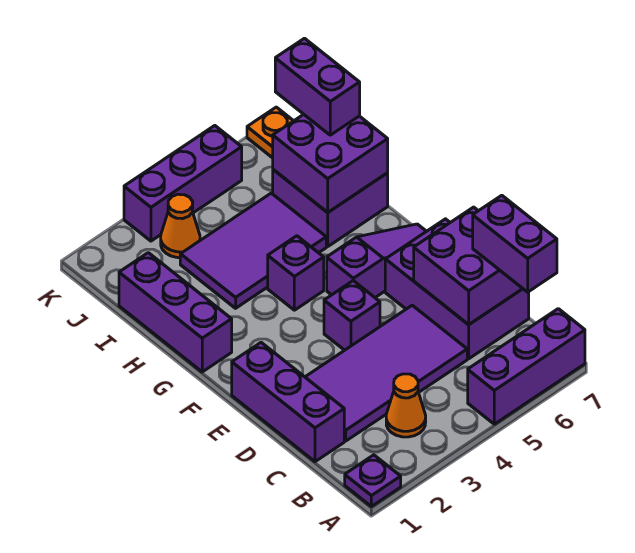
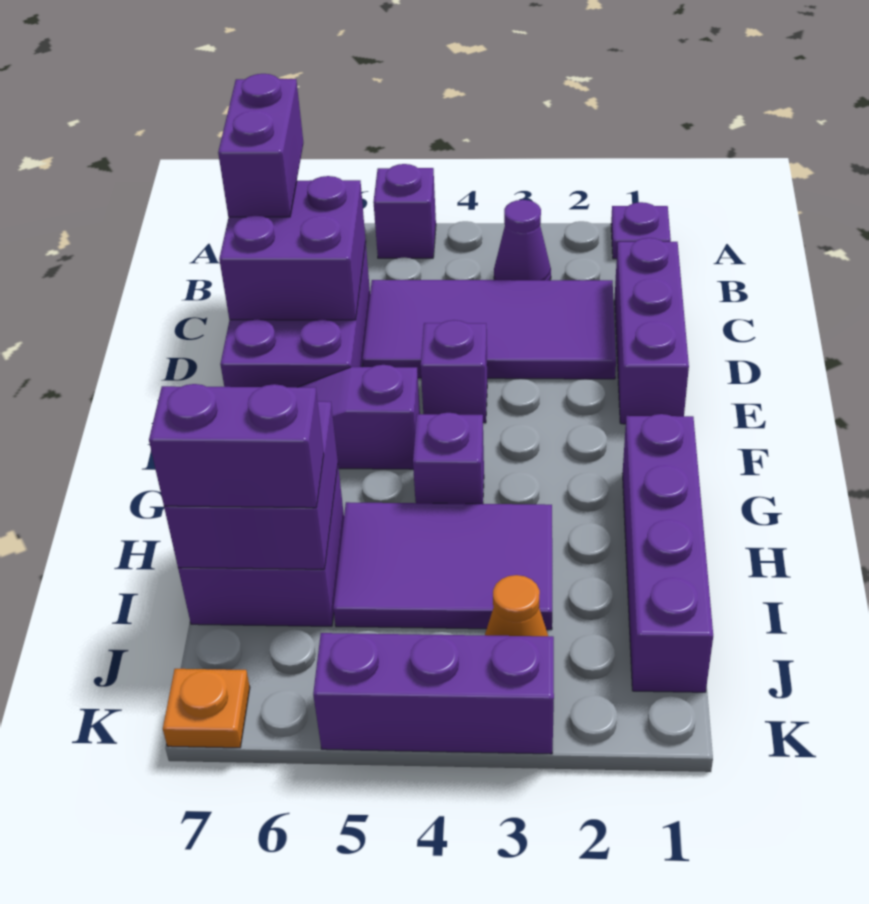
purple brick A5:A7 level 1 -> purple brick A5 level 1
orange cone B3 level 1 -> purple cone B3 level 1
purple brick G1:I1 level 1 -> purple brick G1:J1 level 1
purple brick I7:J7 level 3 -> purple brick I6:I7 level 3

